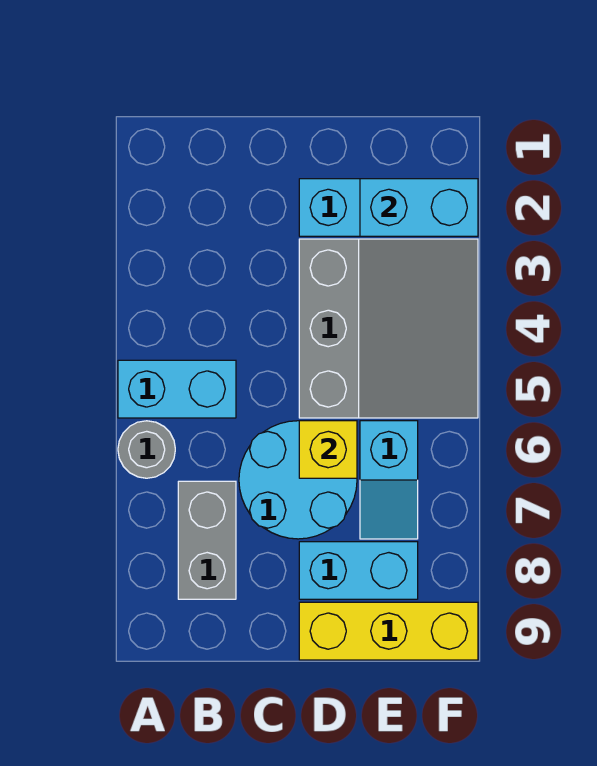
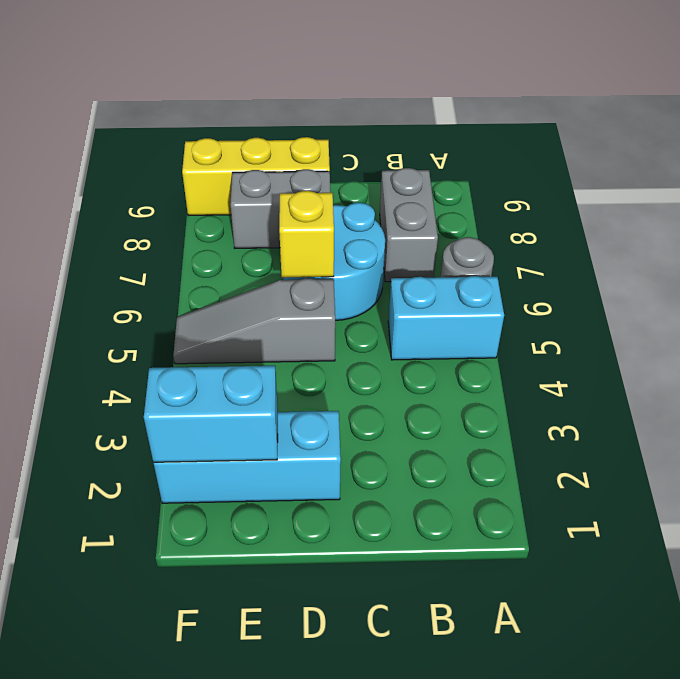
grey slope D3:F5 level 1 top D -> grey slope D5:F5 level 1 top D
cyan brick D8:E8 level 1 -> grey brick D8:E8 level 1
cyan slope E6:E7 level 1 top 6 -> none

